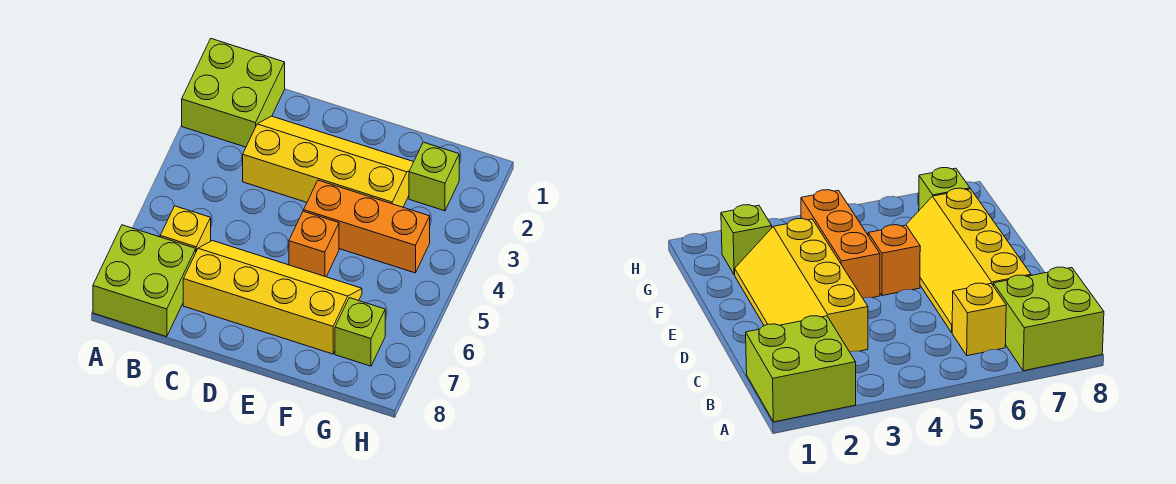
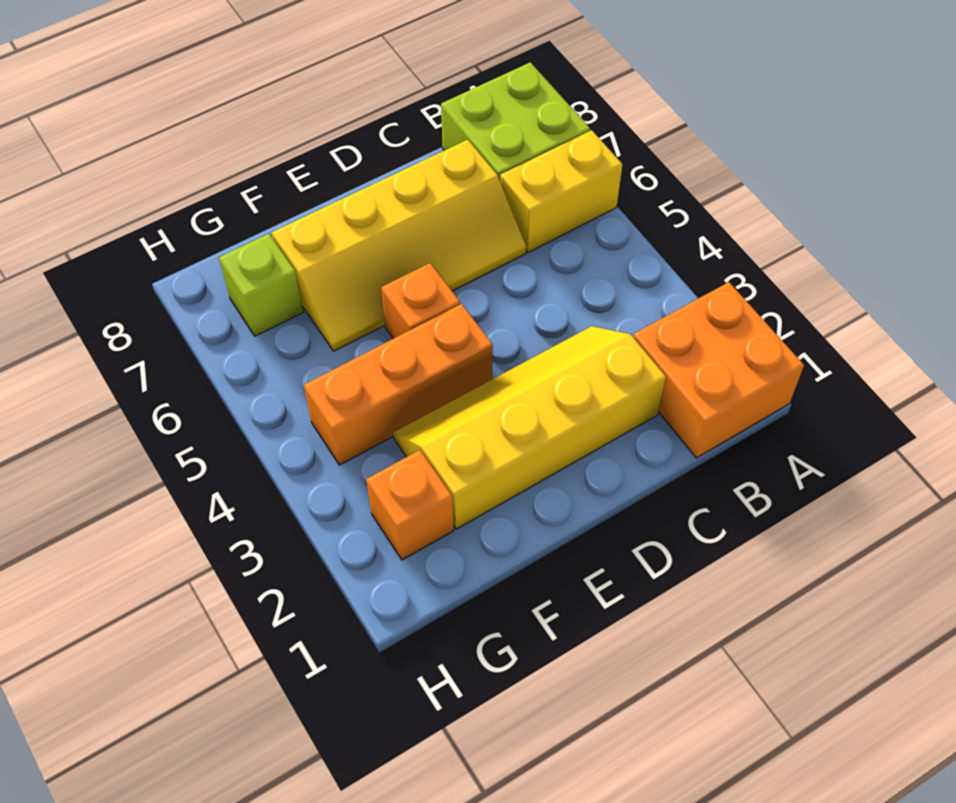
lime brick A1:B2 level 1 -> orange brick A1:B2 level 1
yellow brick B6 level 1 -> yellow brick A6:B6 level 1
yellow slope C2:F3 level 1 top 3 -> yellow slope C2:F3 level 1 top 2
lime brick G2 level 1 -> orange brick G2 level 1

